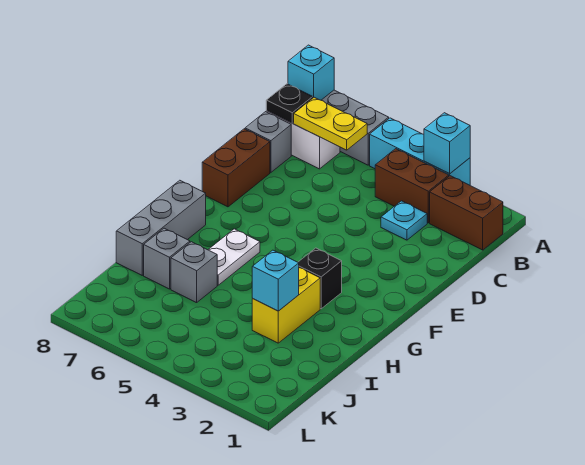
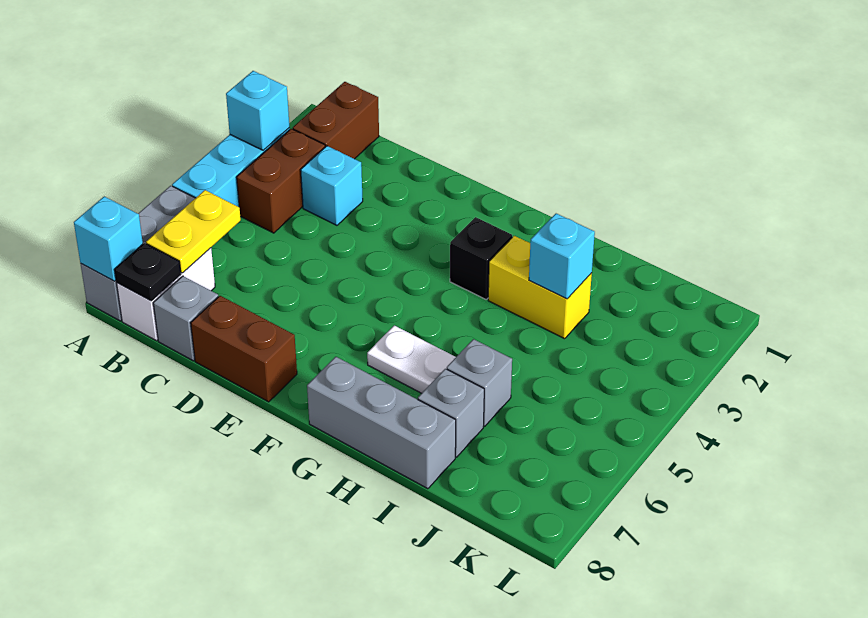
cyan plate C3 level 1 -> cyan brick C3 level 1

